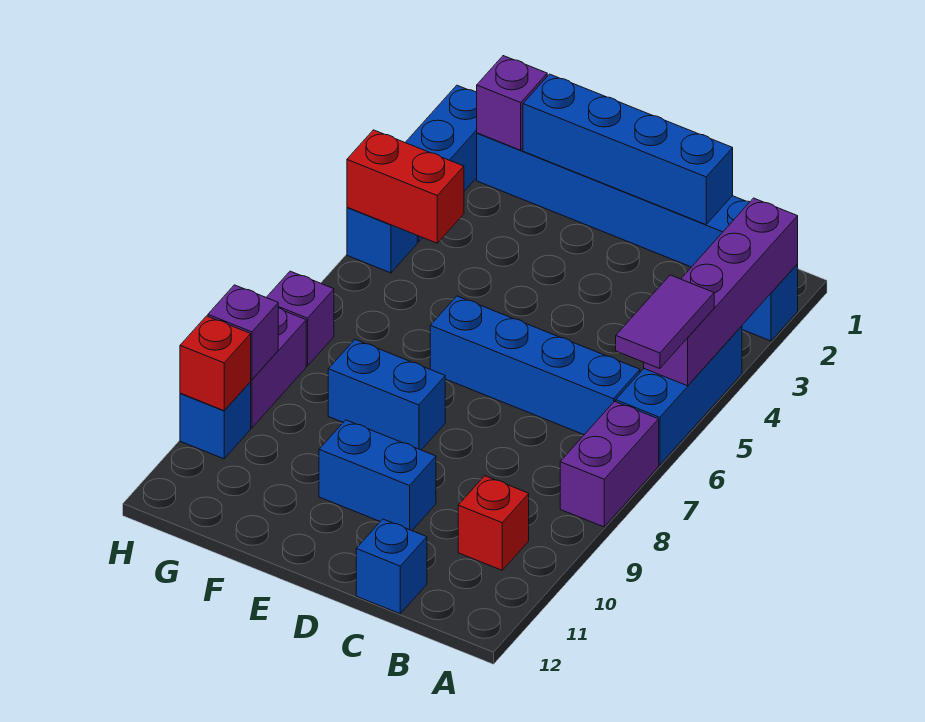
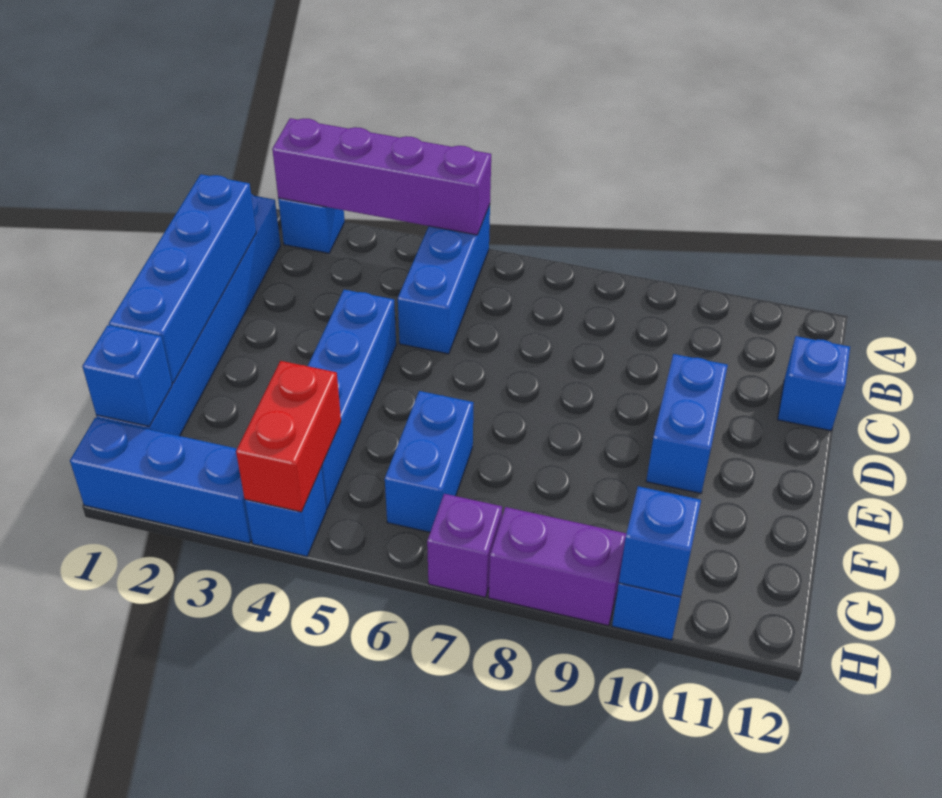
blue brick A4:A6 level 1 -> blue brick A5:C5 level 1
purple tile A5:A6 level 3 -> none
purple brick A7:A8 level 1 -> none
blue brick B6:E6 level 1 -> blue brick D4:G4 level 1
red brick B10 level 1 -> none
blue brick E8:F8 level 1 -> blue brick F6:G6 level 1
purple brick G1 level 2 -> blue brick G1 level 2
purple brick H9 level 2 -> none
red brick H10 level 2 -> blue brick H10 level 2

